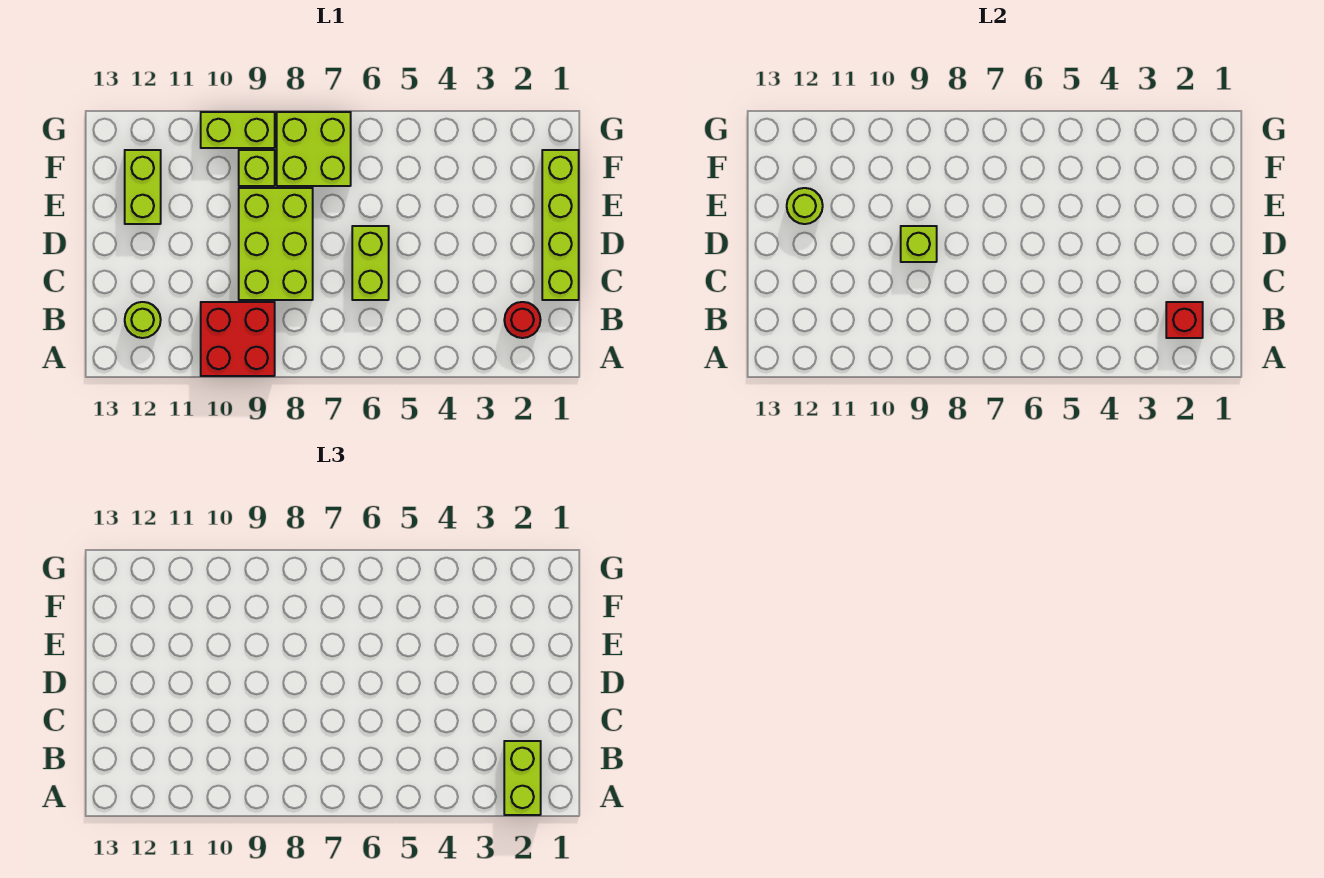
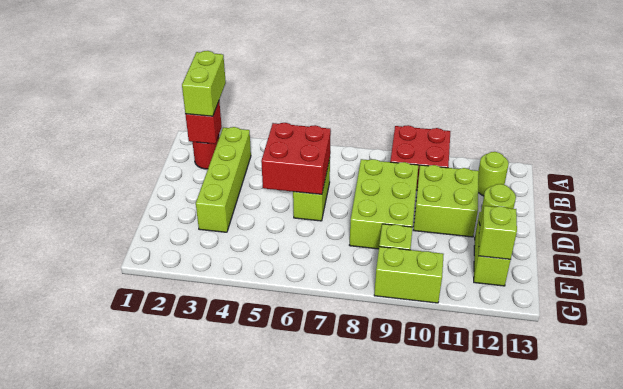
lime brick C1:F1 level 1 -> lime brick B3:E3 level 1
none -> red brick C5:D6 level 2
lime brick D9 level 2 -> lime brick F12 level 2
lime brick F7:G8 level 1 -> lime brick C10:D11 level 1

